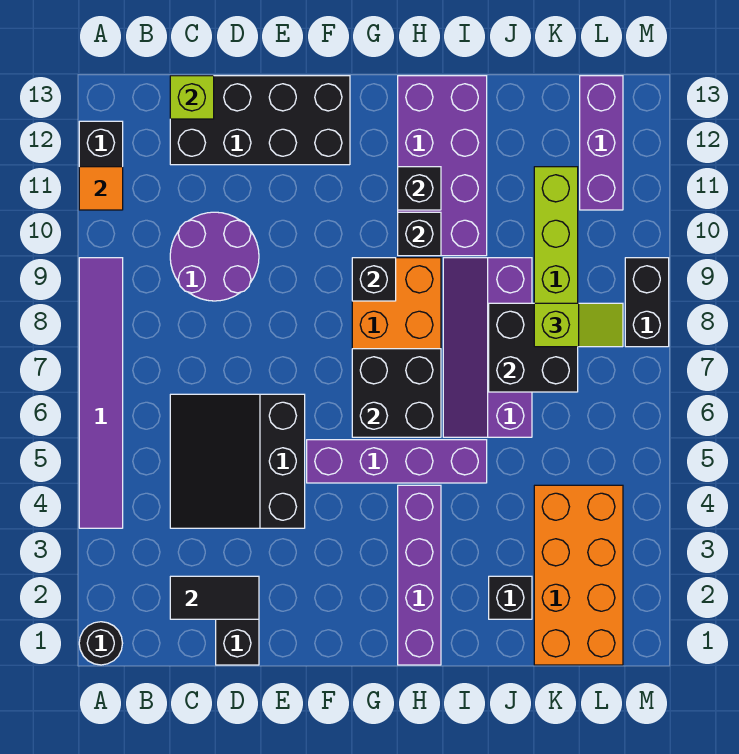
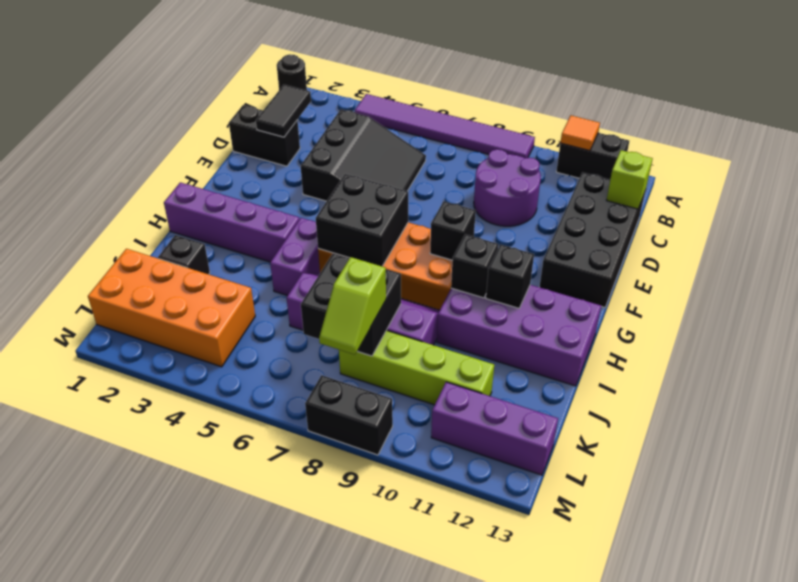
black slope C4:E6 level 1 top E -> black slope C4:E6 level 1 top 4
purple brick F5:I5 level 1 -> purple brick H5:I5 level 1

